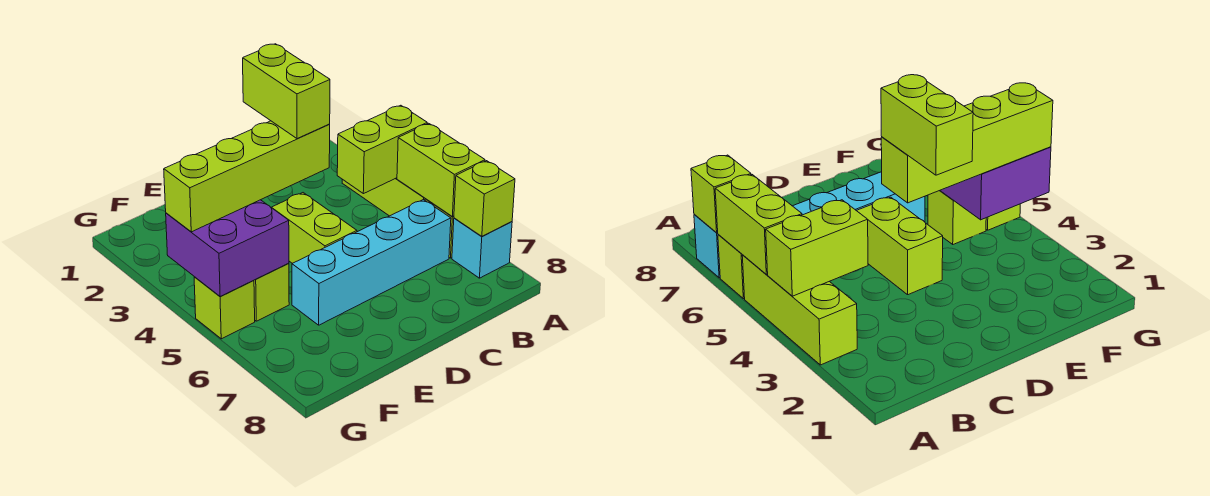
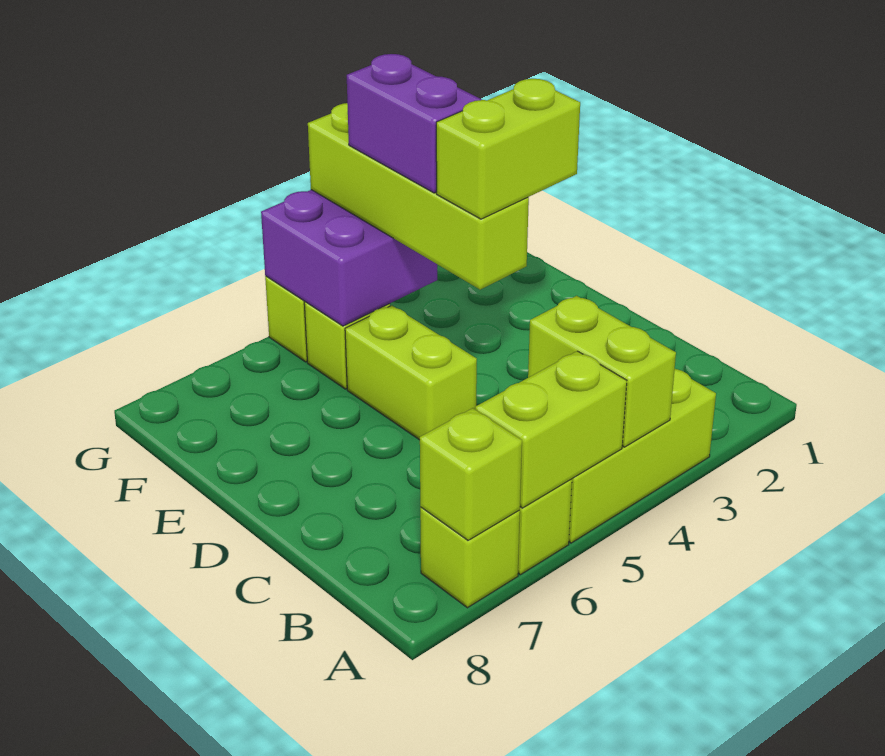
cyan brick A7 level 1 -> lime brick A7 level 1
cyan brick B6:E6 level 1 -> none
lime brick D4:D5 level 1 -> lime brick D5:E5 level 1
none -> purple brick E4:F4 level 4

